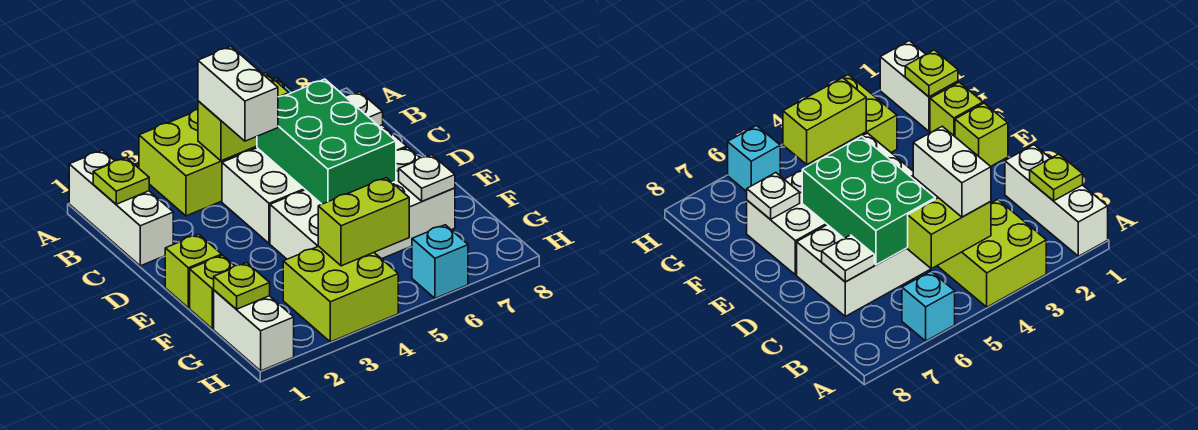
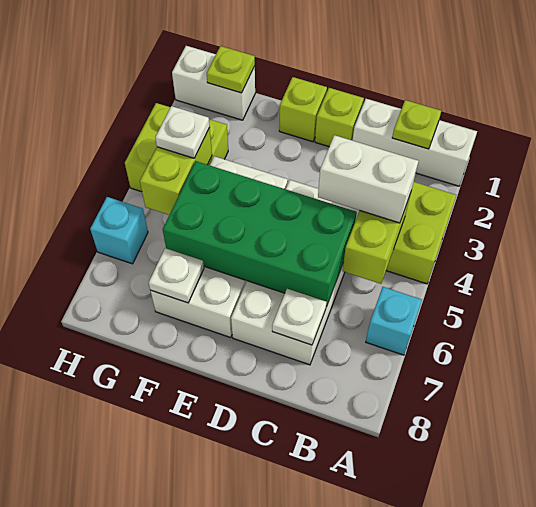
green brick C5:E6 level 2 -> green brick C5:F6 level 2
lime brick F1 level 1 -> lime brick D1 level 1
none -> white plate G4 level 3

